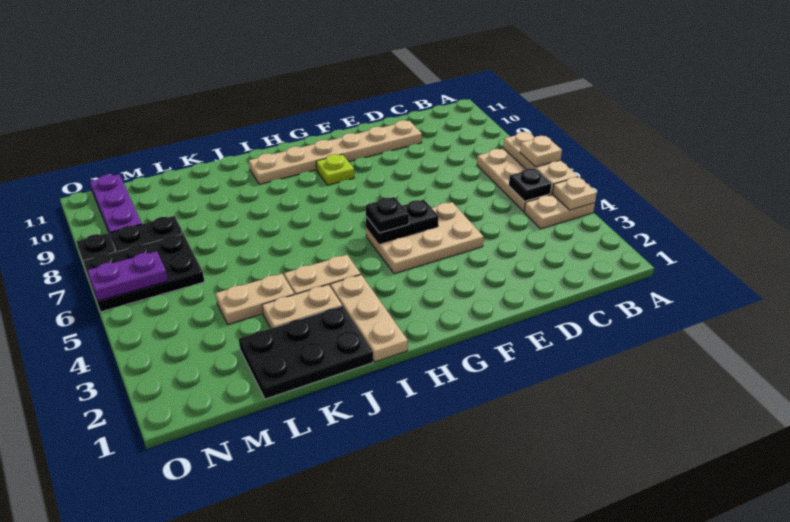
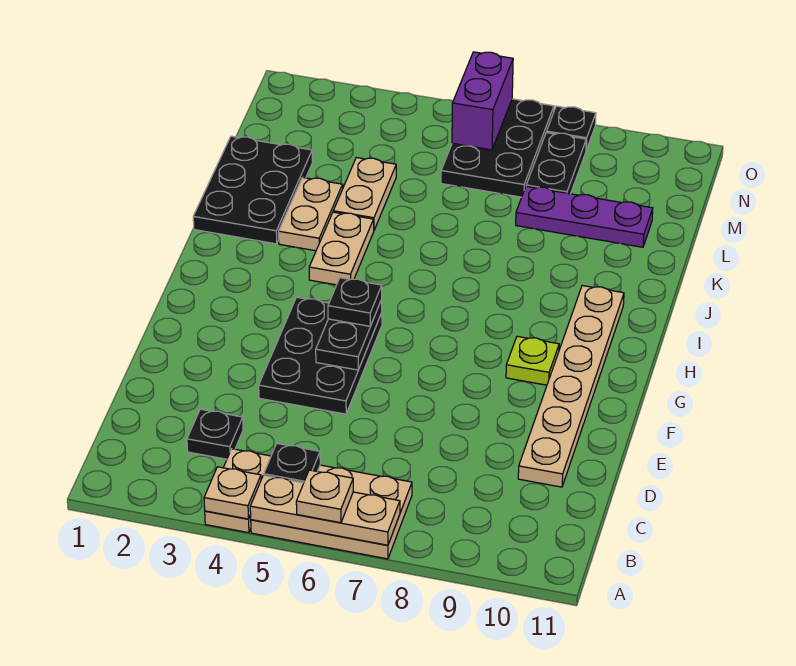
none -> black plate C3 level 1
tan plate E4:G5 level 1 -> black plate E4:G5 level 1
tan plate I1:I3 level 1 -> none
purple plate N6:O6 level 2 -> purple brick N6:O6 level 2
purple plate N9:N11 level 1 -> purple plate L8:L10 level 1

